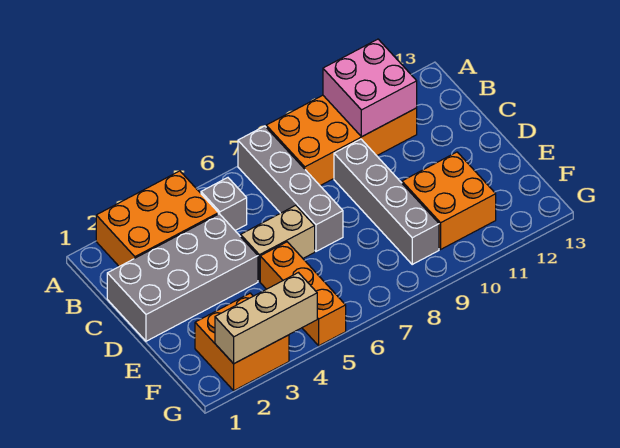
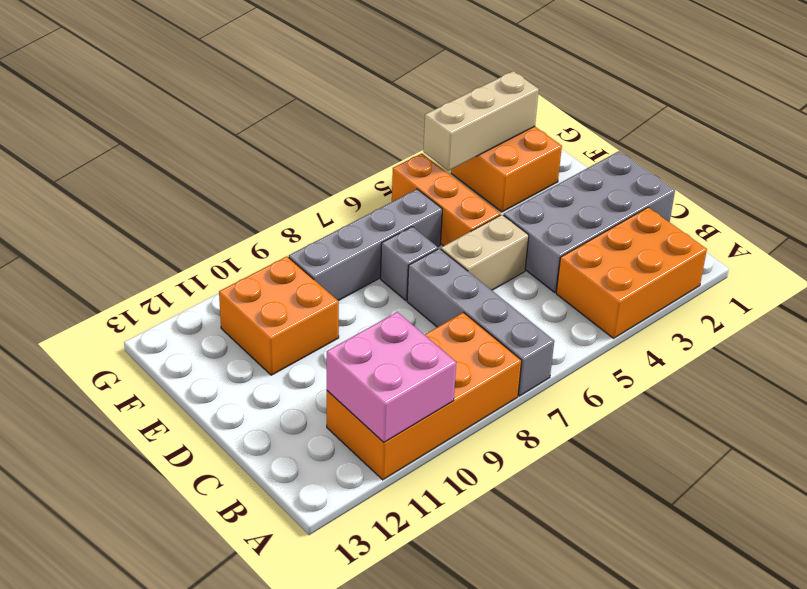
grey brick B5 level 1 -> grey brick E7 level 1
grey brick C9:F9 level 1 -> grey brick F6:F9 level 1

